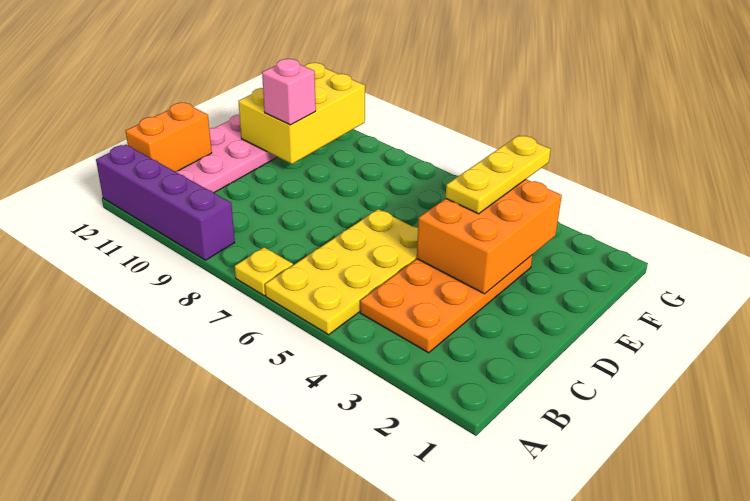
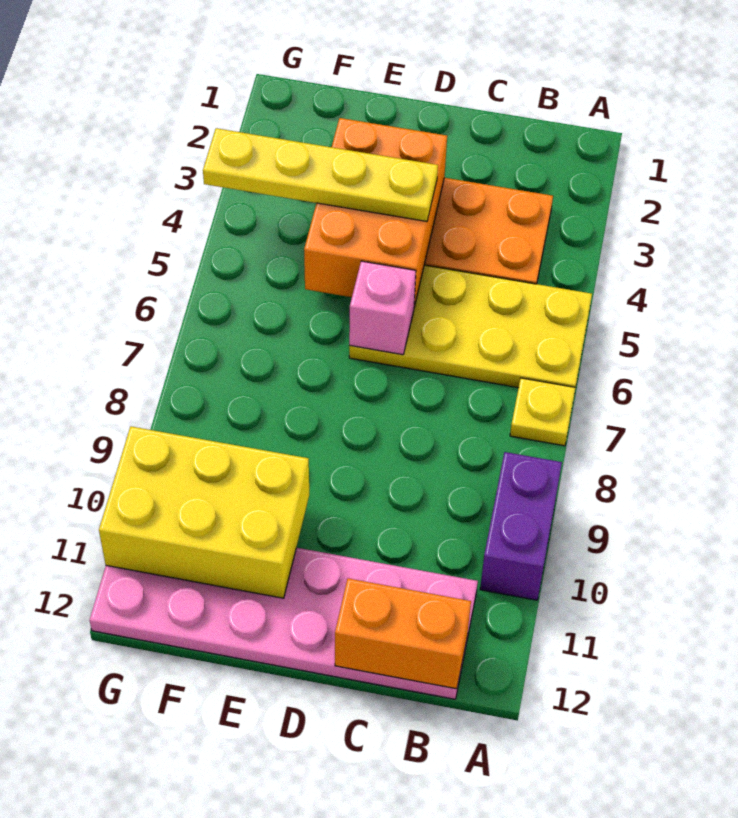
purple brick A9:A12 level 1 -> purple brick A9:A10 level 1
orange brick D3:F4 level 2 -> orange brick D3:E5 level 2
yellow plate E4:G4 level 3 -> yellow plate D4:G4 level 3
pink brick E10 level 3 -> pink brick D6 level 2

